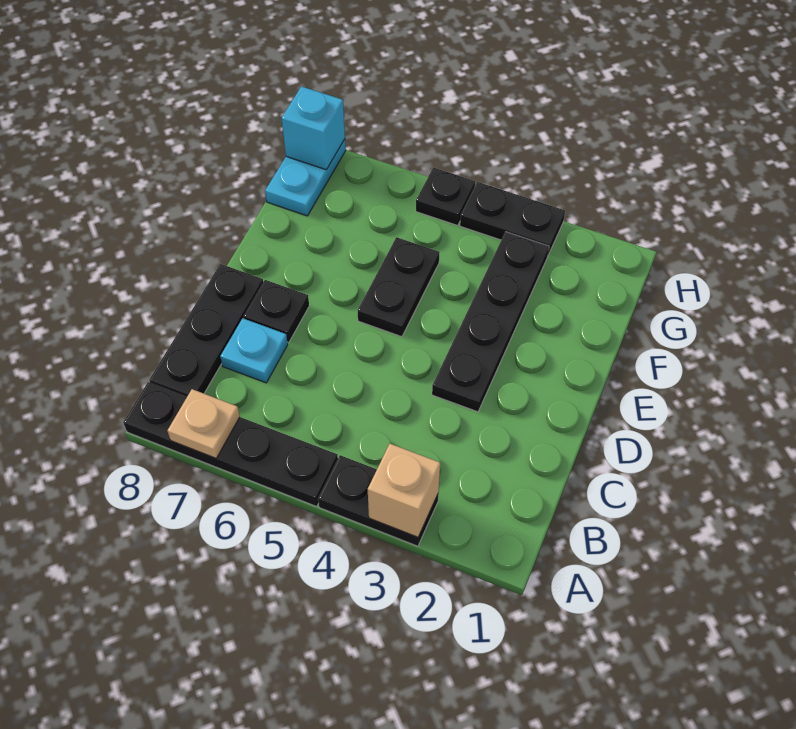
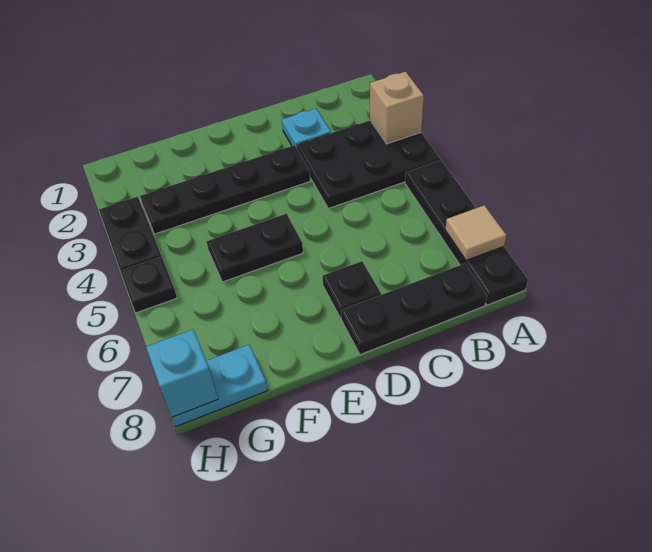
black plate A3:A4 level 1 -> black plate A3:C4 level 1
tan plate A7 level 2 -> tan tile A7 level 2
cyan plate C7 level 1 -> cyan plate C2 level 1

